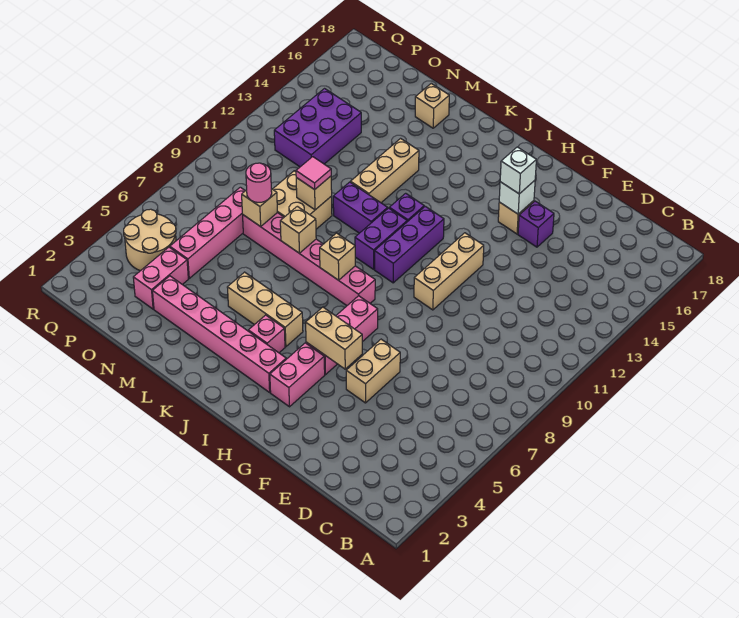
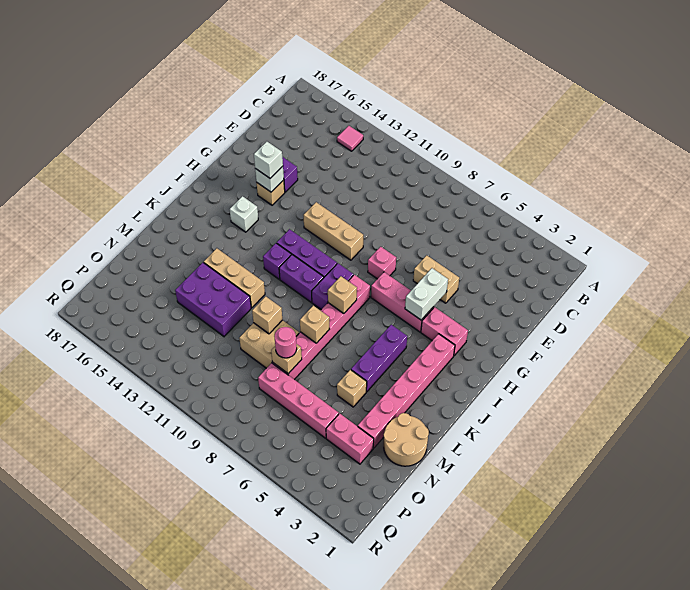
tan brick G5:H5 level 2 -> white brick G5:H5 level 2
none -> white brick I15 level 1
pink brick J4 level 1 -> pink brick G8 level 1
tan brick J5:L5 level 1 -> purple brick J5:L5 level 1
purple brick K11:L11 level 1 -> purple brick I9:J9 level 1
pink tile M10 level 3 -> pink tile B14 level 1
tan brick M17 level 1 -> tan brick M5 level 1
purple brick O12:P14 level 1 -> purple brick M12:N14 level 1
tan round brick P4:Q5 level 1 -> tan round brick M1:N2 level 1

